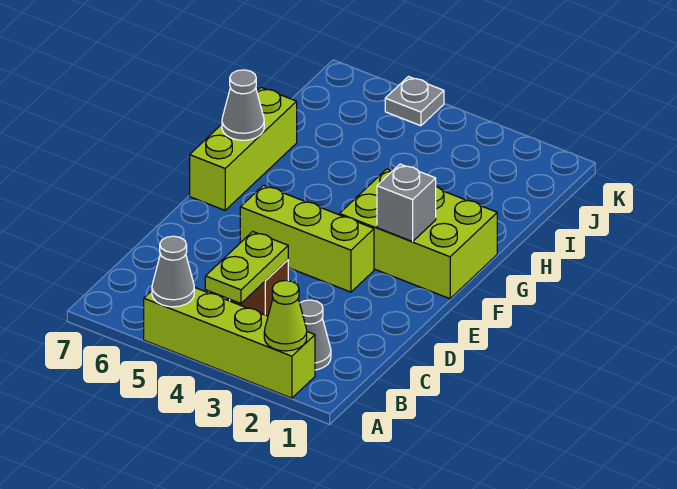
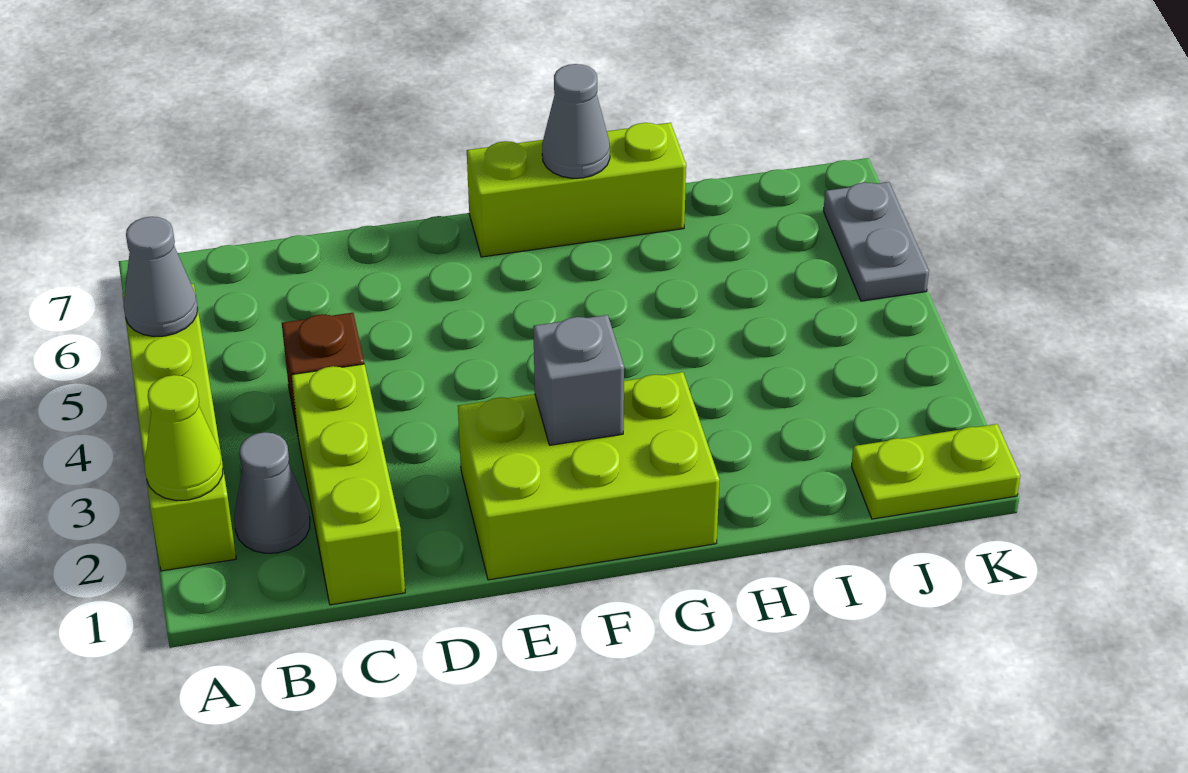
lime plate B4:C4 level 2 -> lime plate J1:K1 level 1
lime brick E3:E5 level 1 -> lime brick C1:C3 level 1
lime brick F1:G3 level 1 -> lime brick E1:G2 level 1
grey plate K5 level 1 -> grey plate K5:K6 level 1

